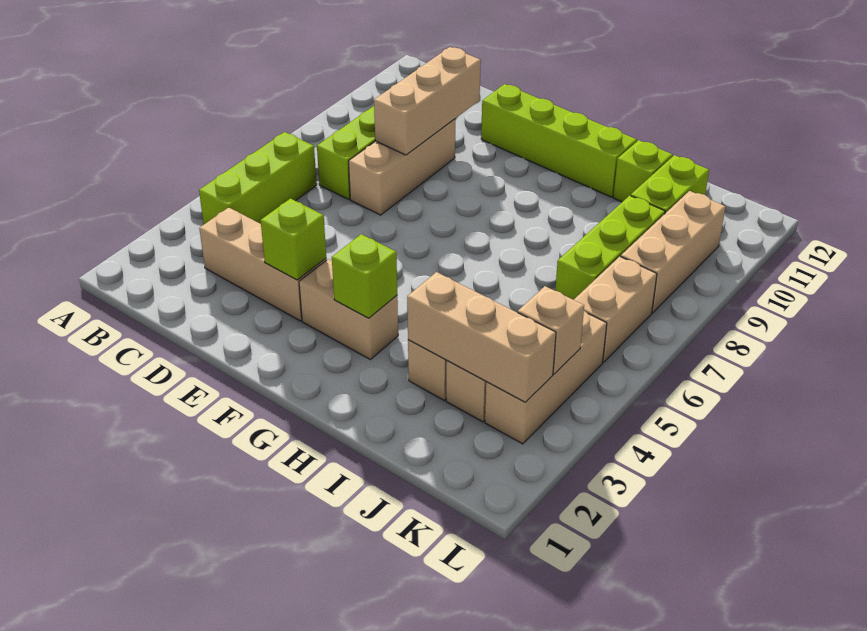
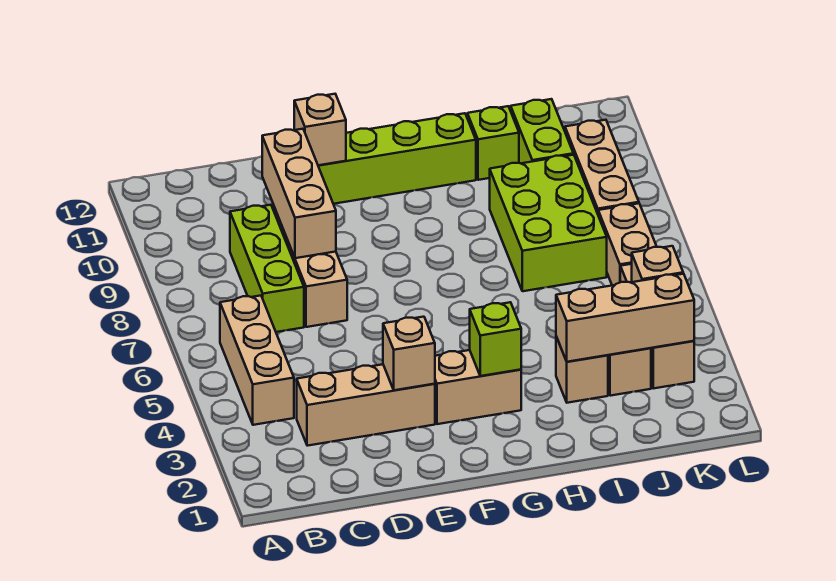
lime brick B4:B6 level 1 -> tan brick B4:B6 level 1
lime brick E3 level 2 -> tan brick E3 level 2
none -> tan brick E11 level 2
lime brick J7:J9 level 1 -> lime brick I7:J9 level 1

